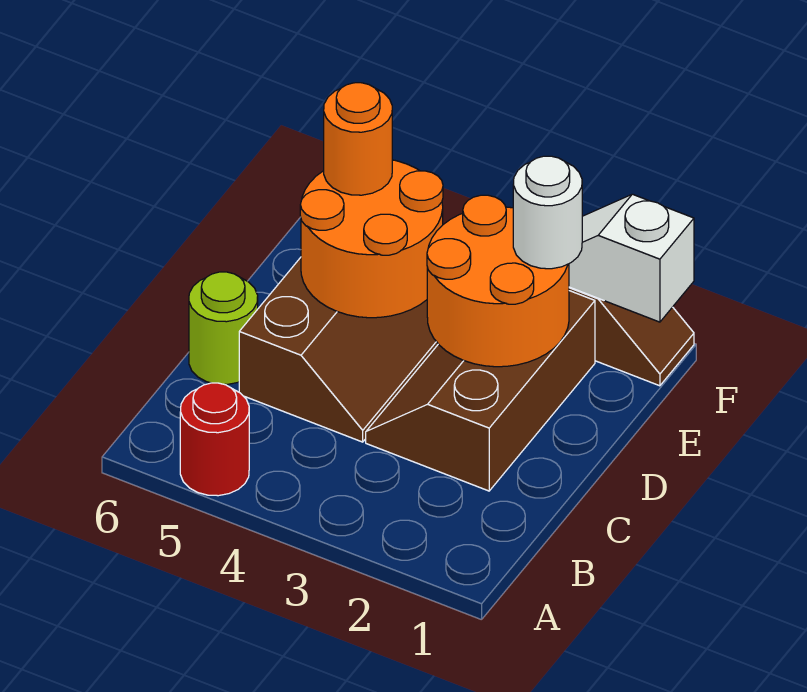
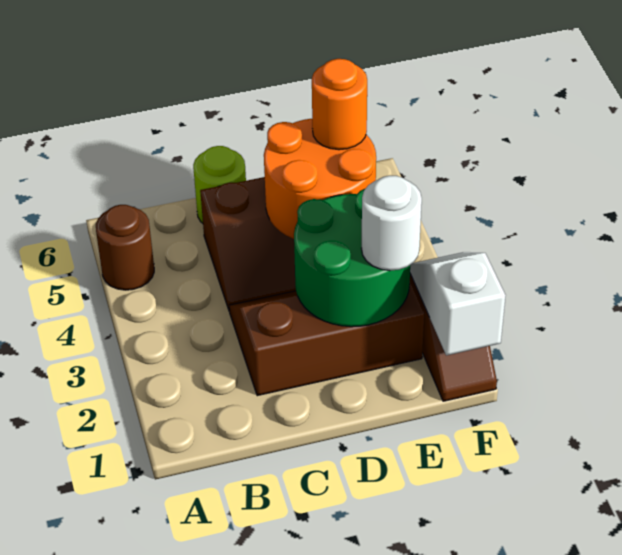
red round brick A5 level 1 -> brown round brick A5 level 1
orange round brick D2:E3 level 2 -> green round brick D2:E3 level 2

